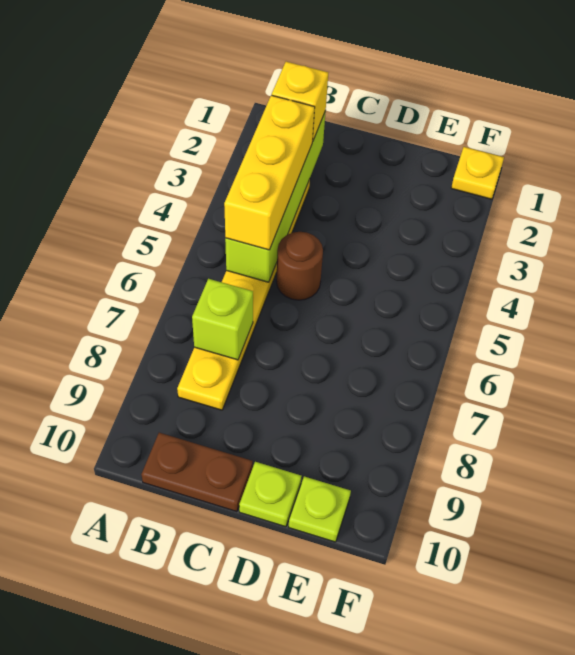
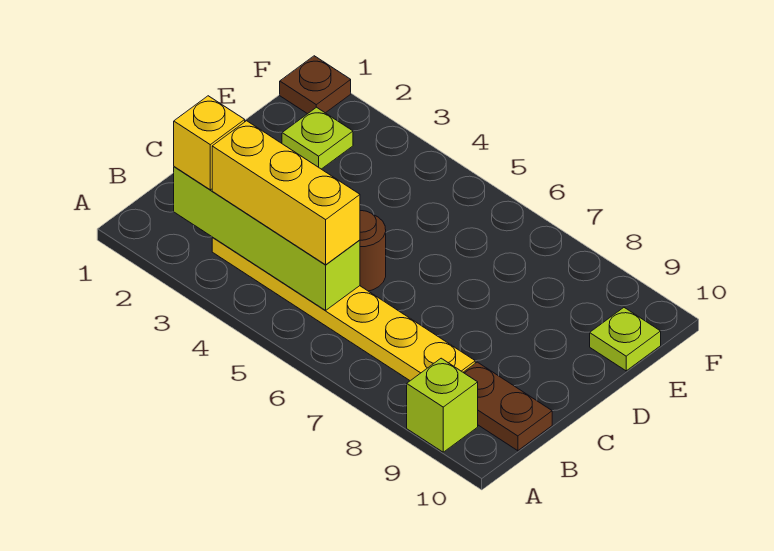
lime brick B7 level 2 -> lime brick A9 level 1
brown plate B10:C10 level 1 -> brown plate B9:B10 level 1
lime plate D10 level 1 -> lime plate E2 level 1
yellow plate F1 level 1 -> brown plate F1 level 1

